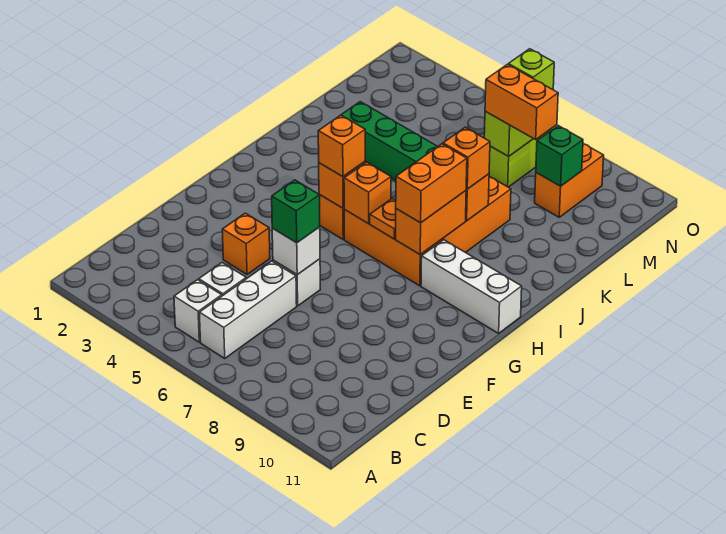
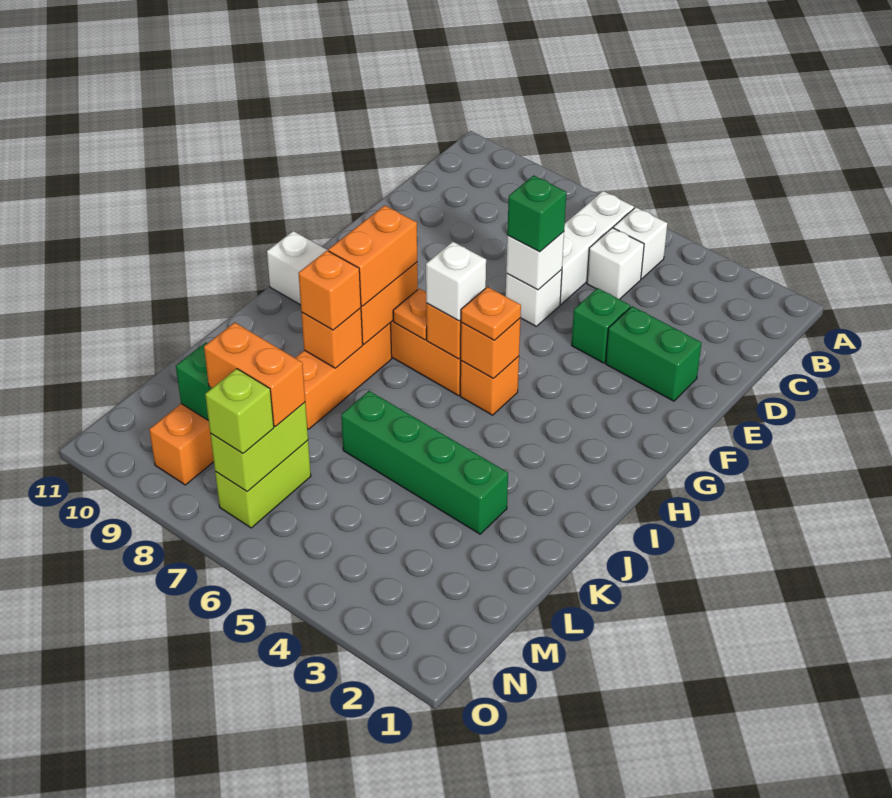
none -> green brick E2:E3 level 1
orange brick E4 level 1 -> green brick E4 level 1
orange brick H5 level 3 -> orange plate H5 level 3
none -> white brick H6 level 3

